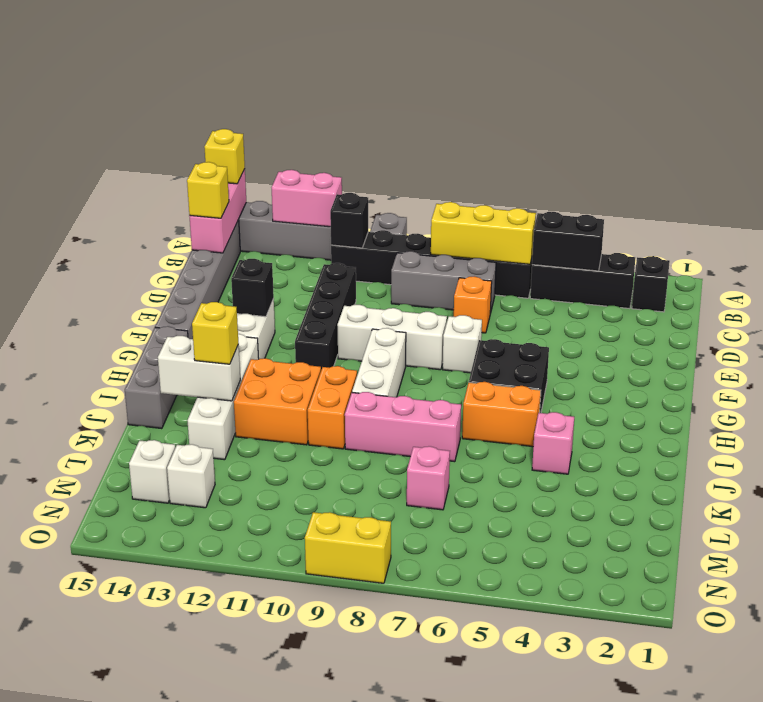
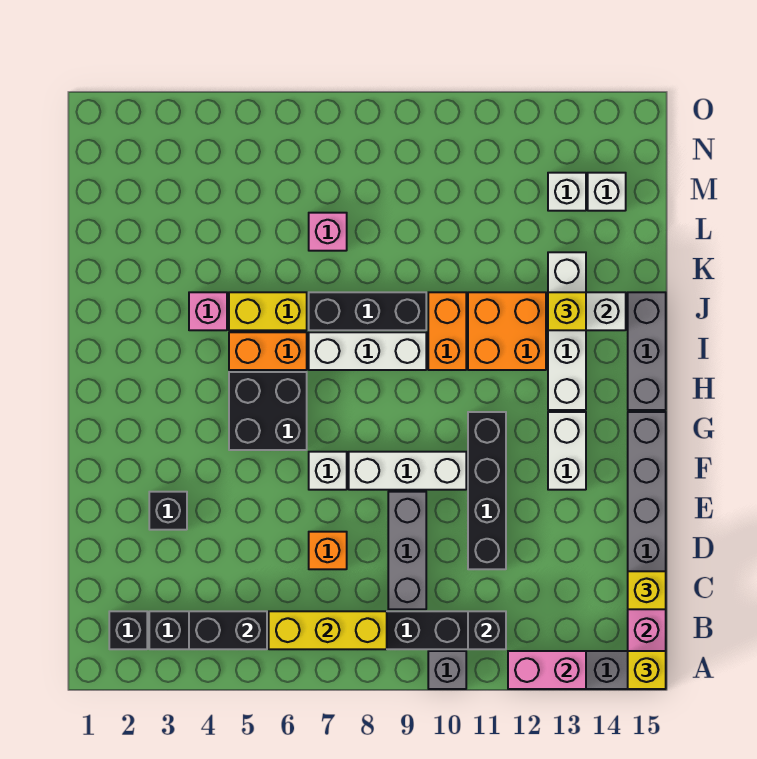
grey brick C7:C9 level 1 -> grey brick C9:E9 level 1
black brick F13 level 2 -> black brick E3 level 1
white brick G9:I9 level 1 -> white brick I7:I9 level 1
pink brick J7:J9 level 1 -> black brick J7:J9 level 1
yellow brick O8:O9 level 1 -> yellow brick J5:J6 level 1

